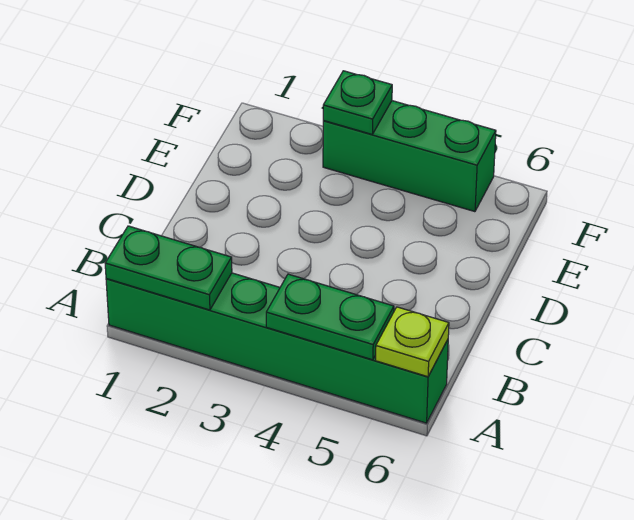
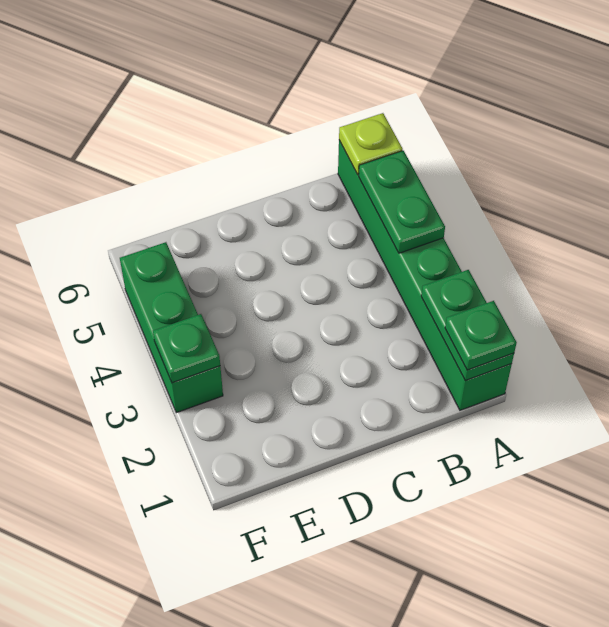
none -> green plate A1 level 3

